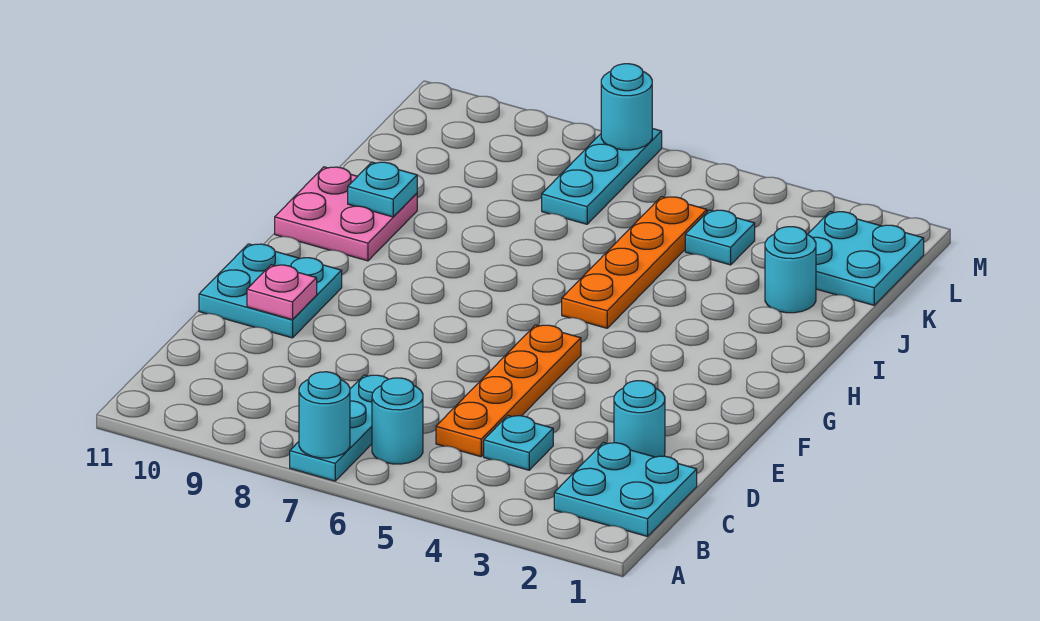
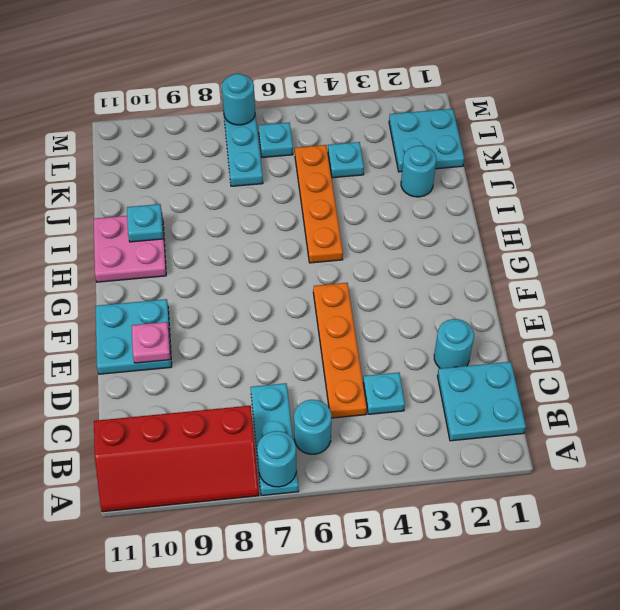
none -> red slope A8:B11 level 1 top B
none -> cyan plate L6 level 1

